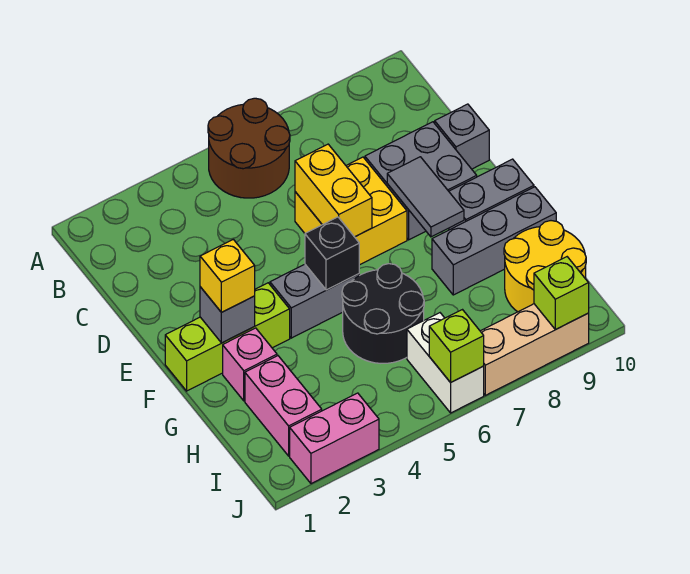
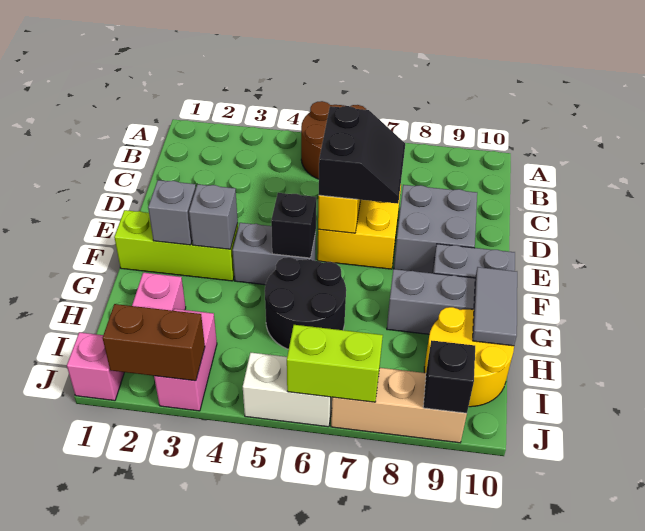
none -> black slope D6:E7 level 3 top 6
grey brick D10 level 1 -> grey brick F3 level 2
grey tile E8:F8 level 2 -> grey tile G10:H10 level 2
yellow brick F2 level 3 -> none
pink brick G2 level 1 -> pink brick J1 level 1
white brick I6:J6 level 1 -> white brick J5:J6 level 1
pink brick J2:J3 level 1 -> pink brick I3:J3 level 1
none -> brown brick J2:J3 level 2
lime brick J6 level 2 -> lime brick J6:J7 level 2
lime brick J9 level 2 -> black brick J9 level 2

